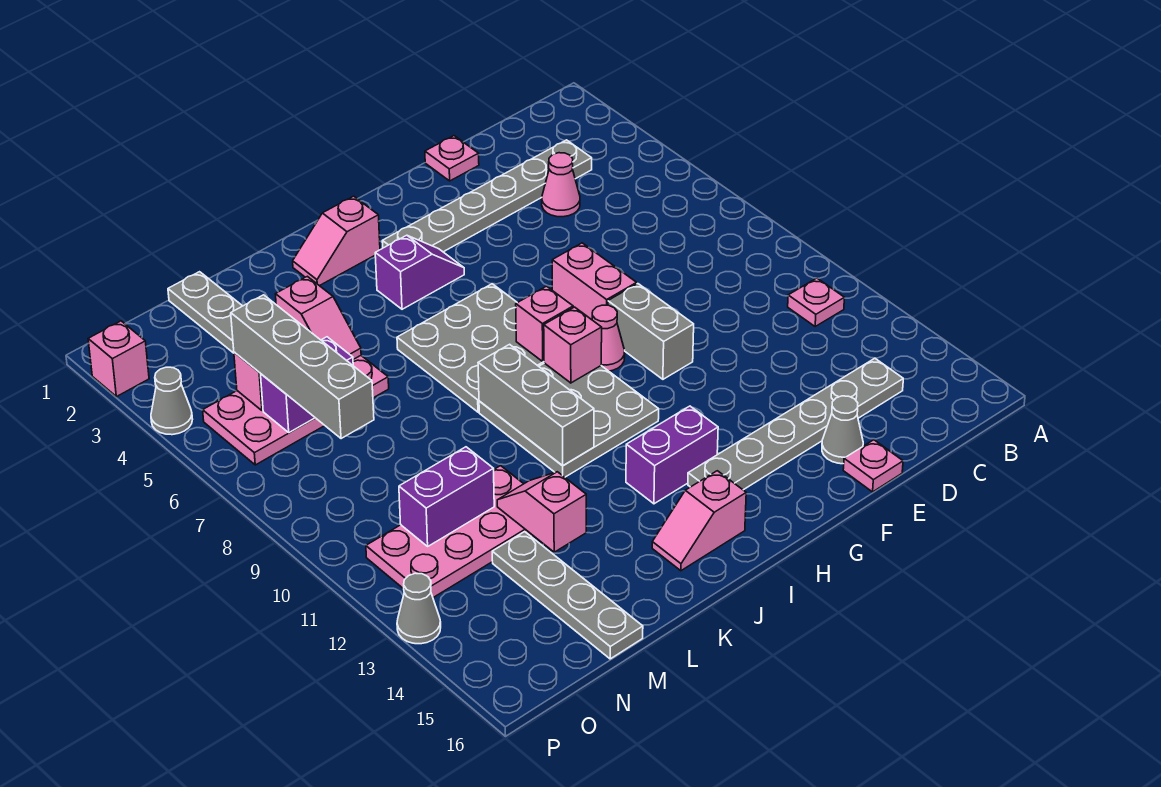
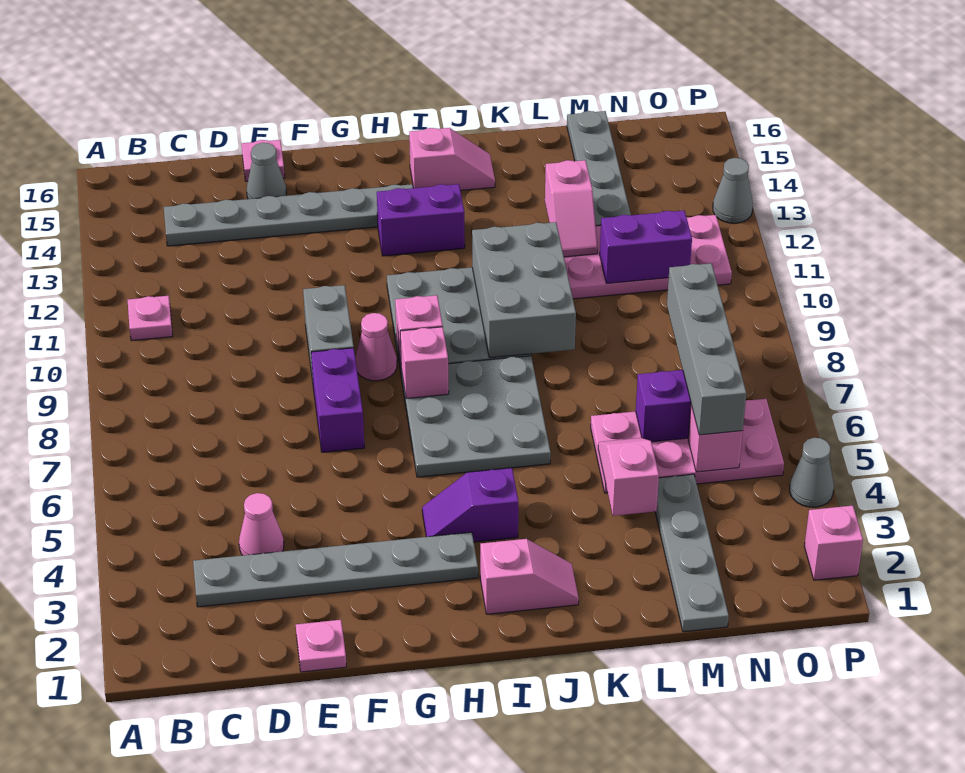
pink brick F7:F8 level 1 -> purple brick F7:F8 level 1
grey brick J9:J11 level 2 -> grey brick J9:K11 level 2

